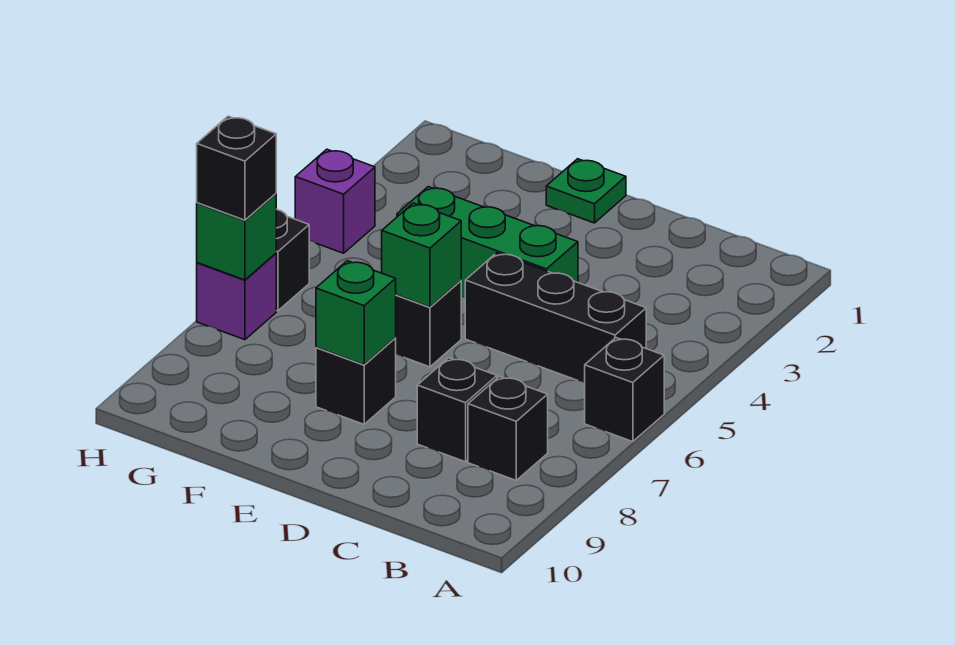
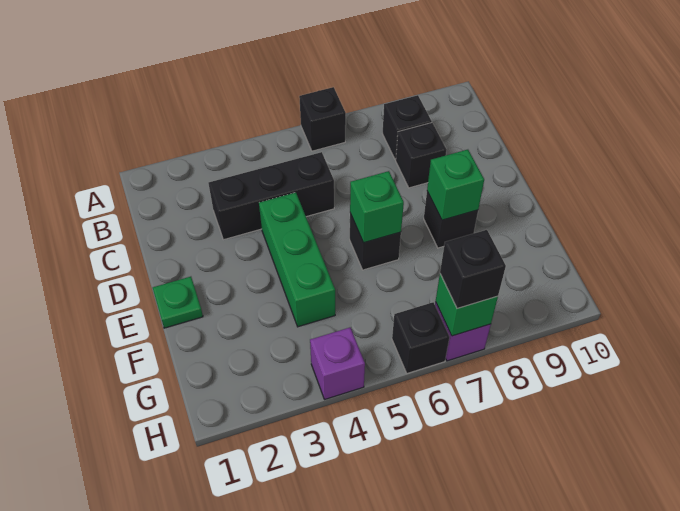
black brick B5:D5 level 1 -> black brick C3:C5 level 1

